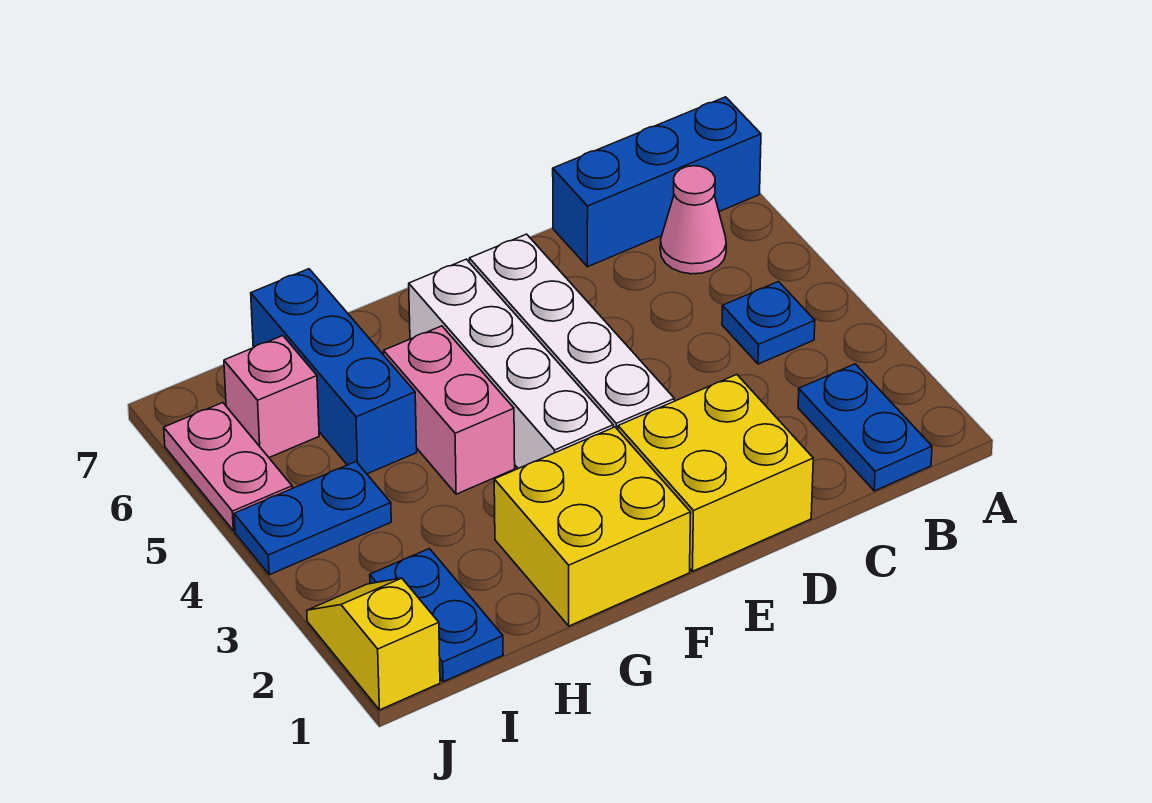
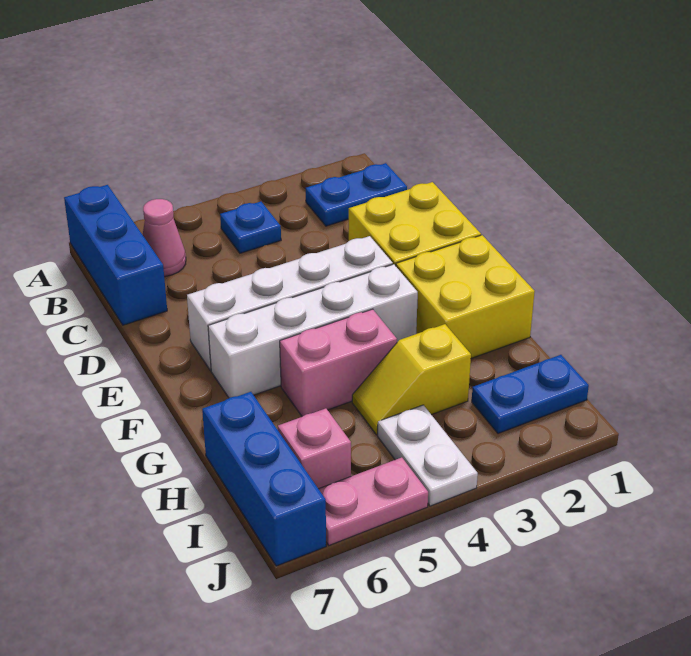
blue brick H5:H7 level 1 -> blue brick H7:J7 level 1
blue plate I4:J4 level 1 -> white plate I4:J4 level 1
yellow slope J1:J2 level 1 top 1 -> yellow slope H3:H4 level 1 top 3

